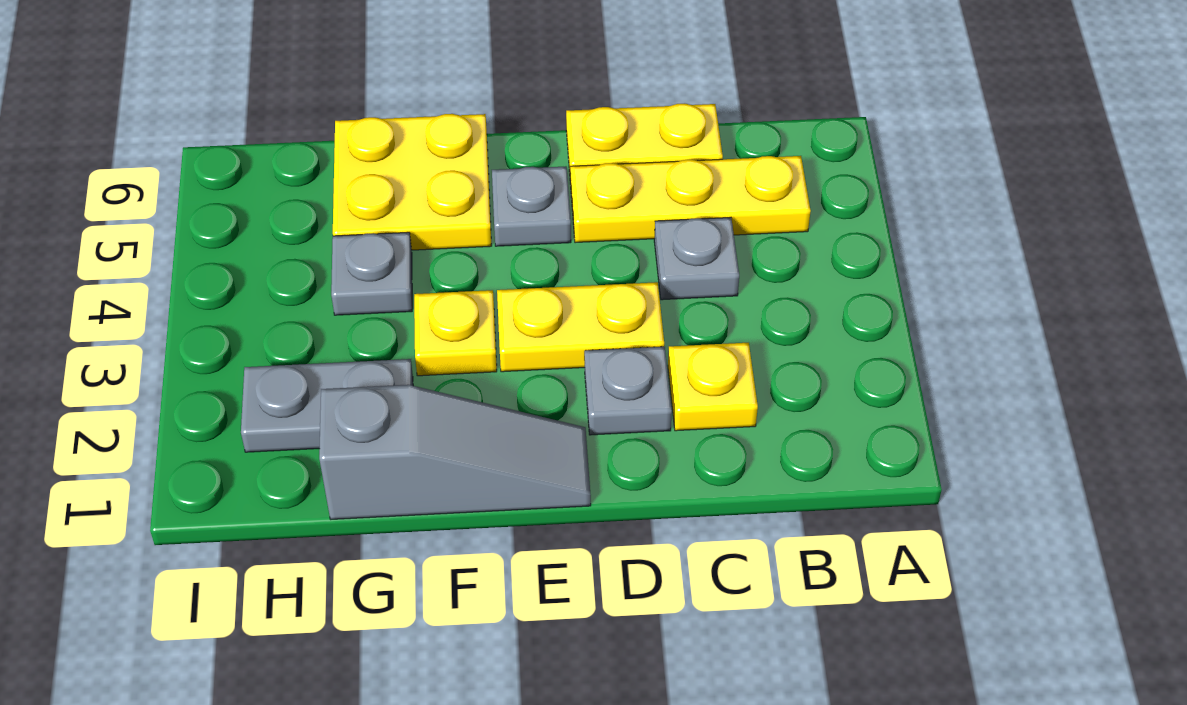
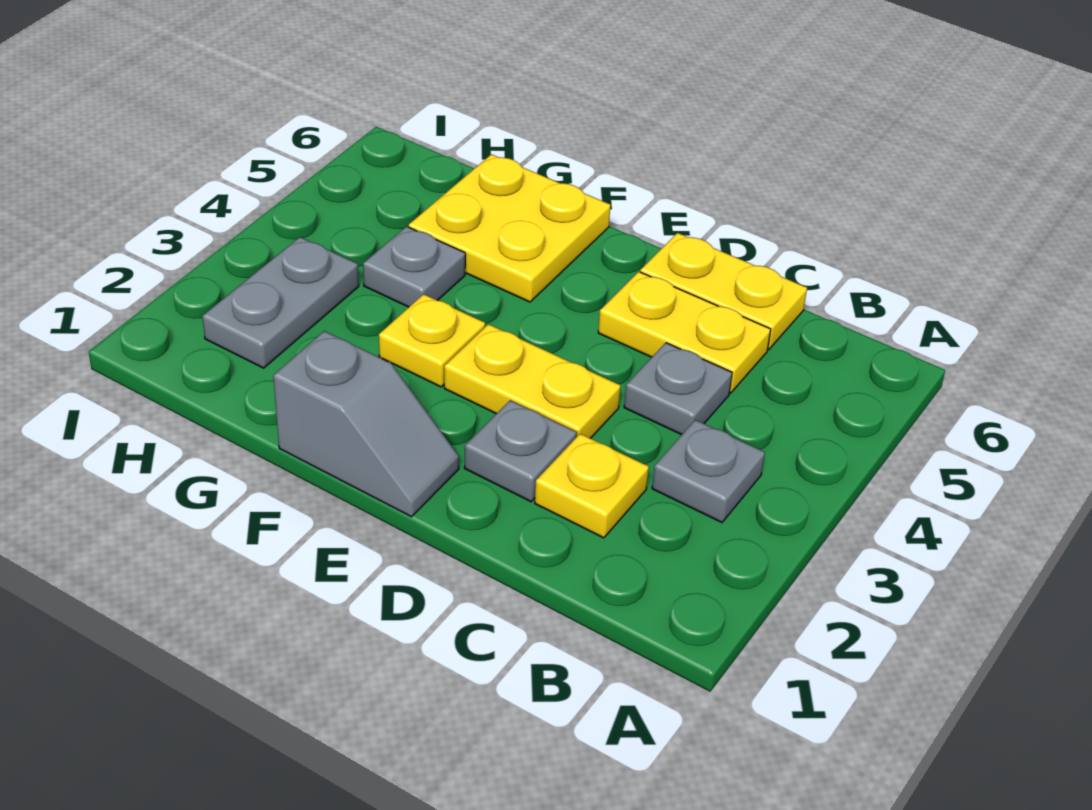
yellow plate B5:D5 level 1 -> yellow plate C5:D5 level 1
grey slope E1:G1 level 1 top G -> grey slope E1:F1 level 1 top F
grey plate E5 level 1 -> grey plate B3 level 1
grey plate G2:H2 level 1 -> grey plate H2:H3 level 1

